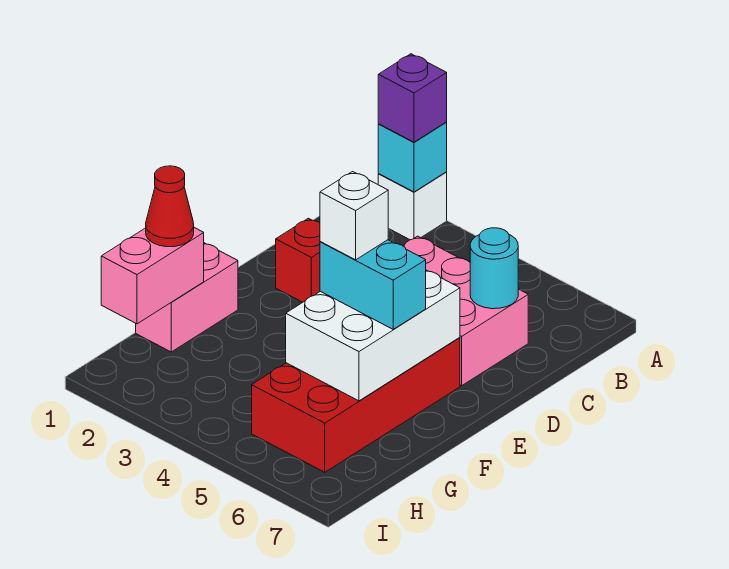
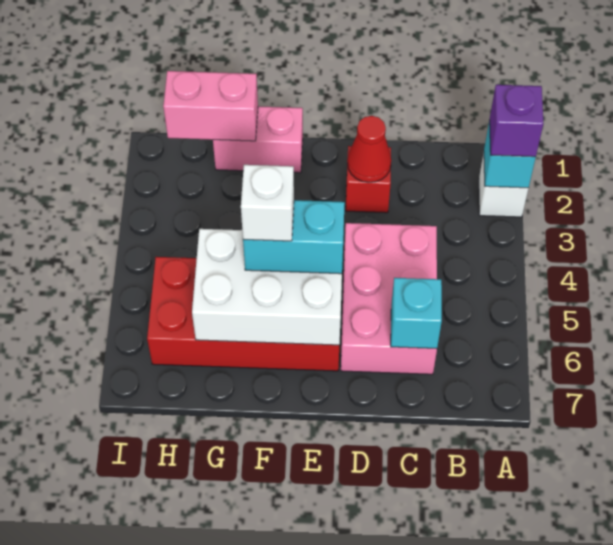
cyan round brick C6 level 2 -> cyan brick C6 level 2
cyan brick F5:F6 level 3 -> cyan brick E5:F5 level 3
red cone G1 level 3 -> red cone D2 level 2

